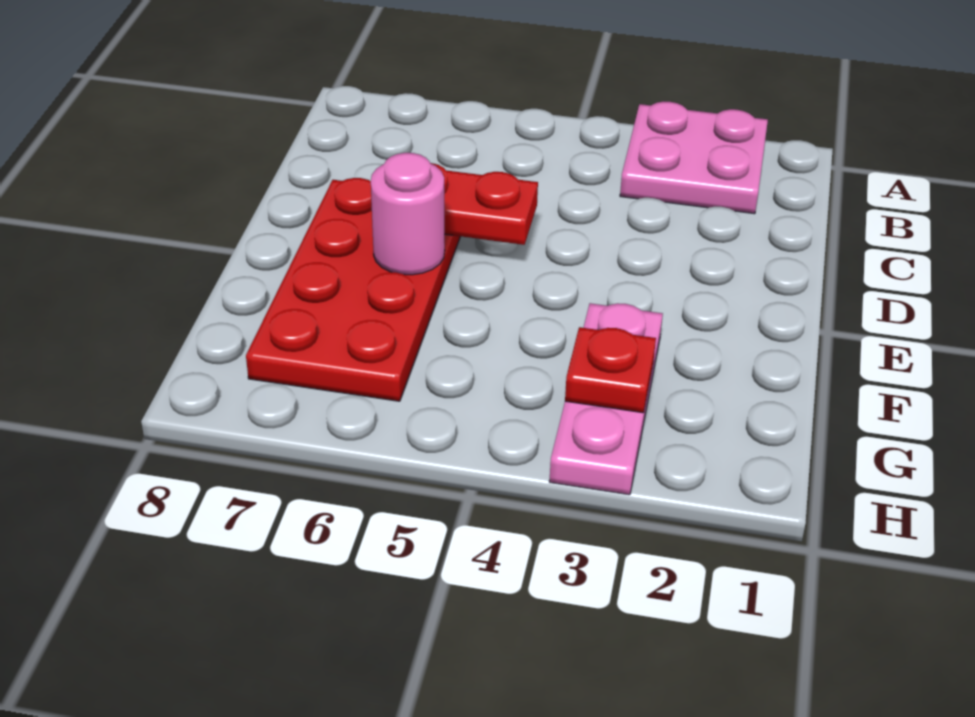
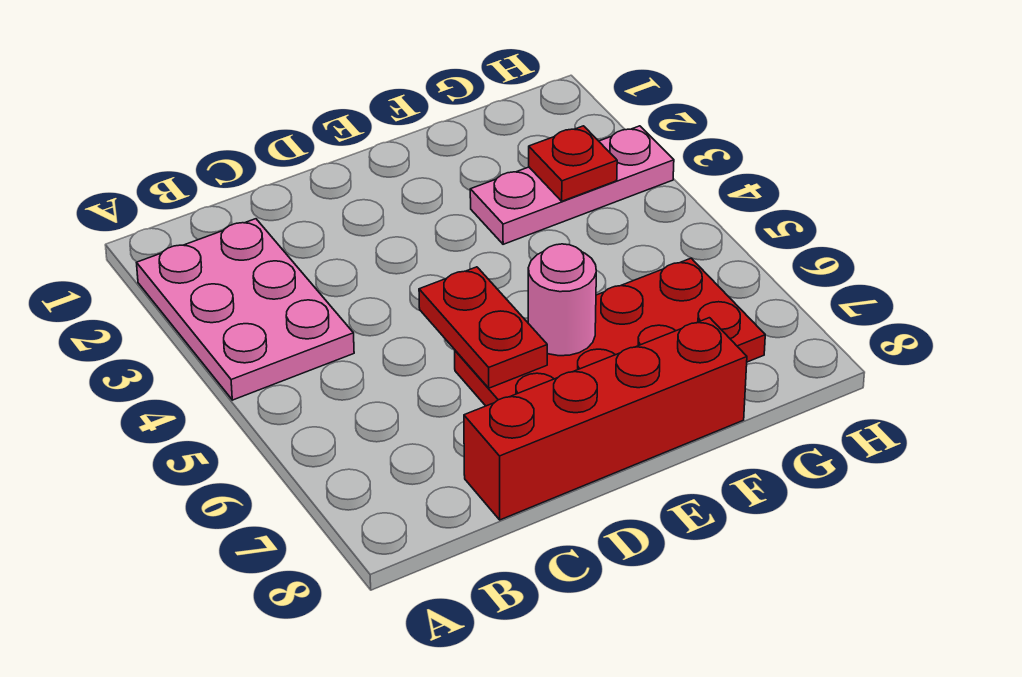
pink plate A2:B3 level 1 -> pink plate A2:B4 level 1
none -> red brick C8:F8 level 1

